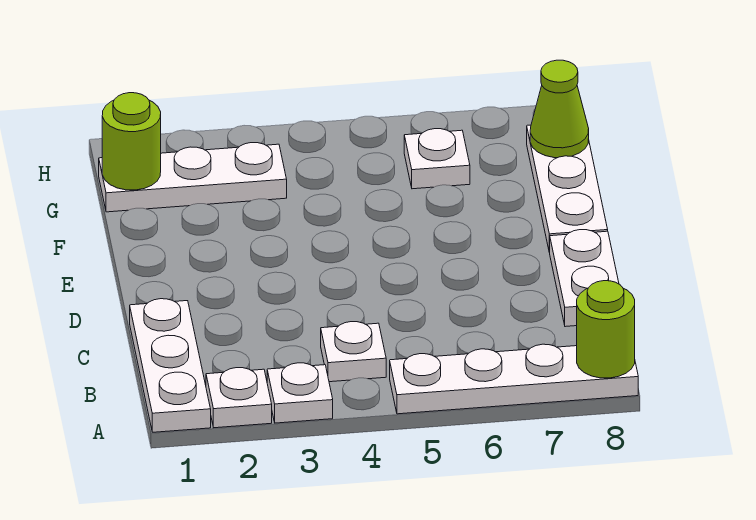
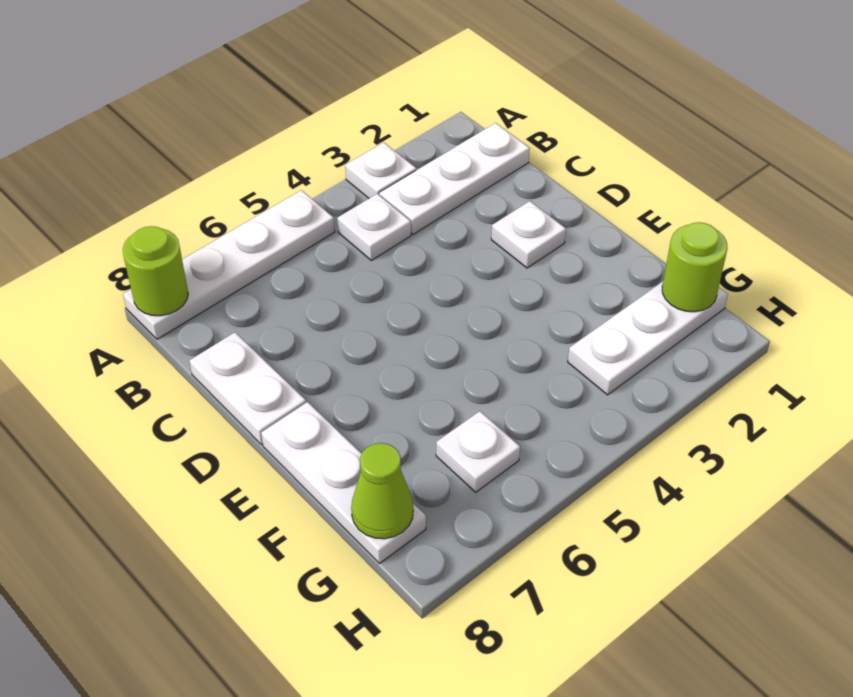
white plate A1:C1 level 1 -> white plate B1:B3 level 1
white plate A2 level 1 -> white plate D2 level 1

